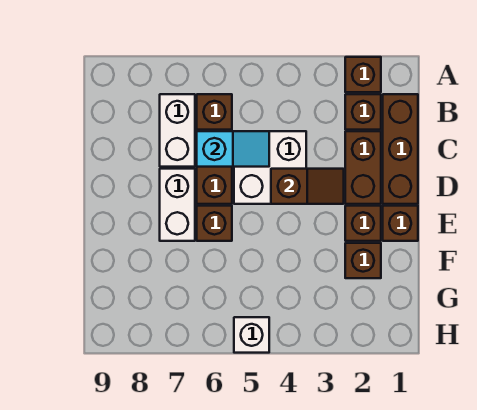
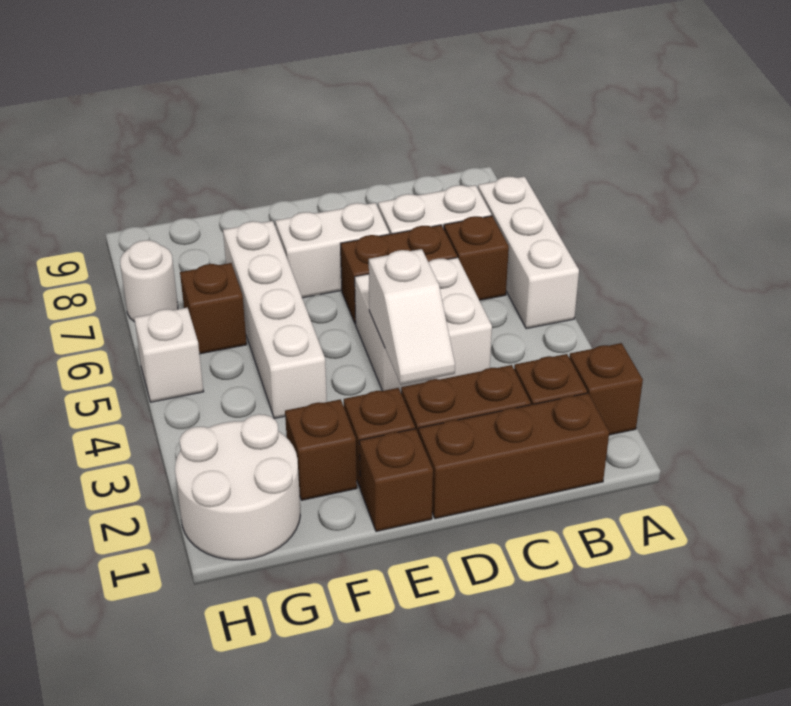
none -> white brick A5:A7 level 1
cyan slope C5:C6 level 2 top 6 -> none
brown slope D3:D4 level 2 top 4 -> white slope D3:D4 level 2 top 4
brown brick E6 level 1 -> brown brick G6 level 1
none -> white brick F4:F7 level 1
none -> white round brick G1:H2 level 1
none -> white round brick H7 level 1

